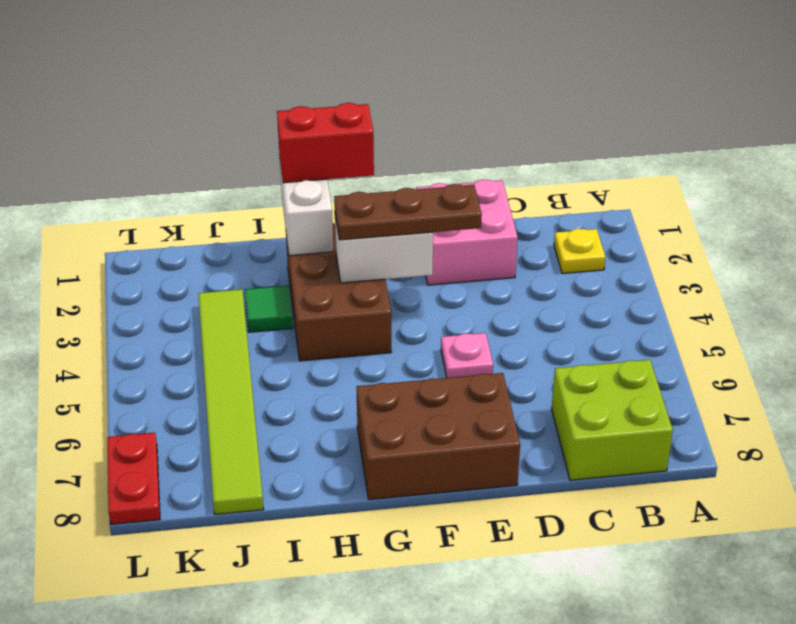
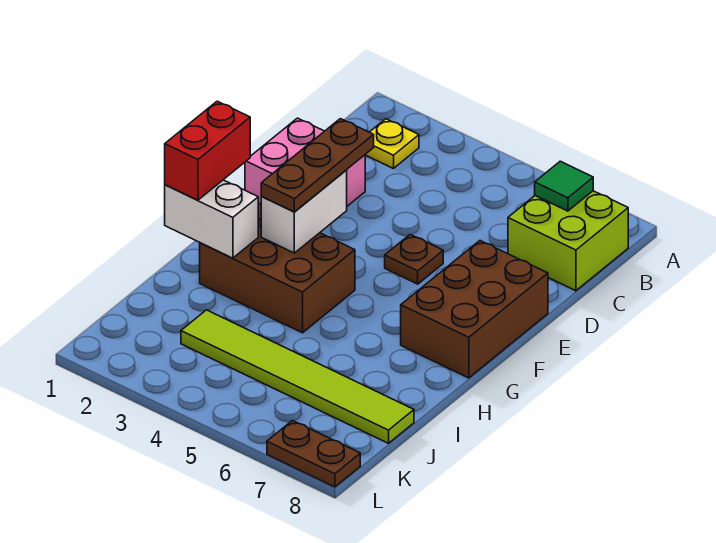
pink plate E5 level 1 -> brown plate E5 level 1
green tile I3 level 1 -> green tile B7 level 2
red plate L7:L8 level 1 -> brown plate L7:L8 level 1

